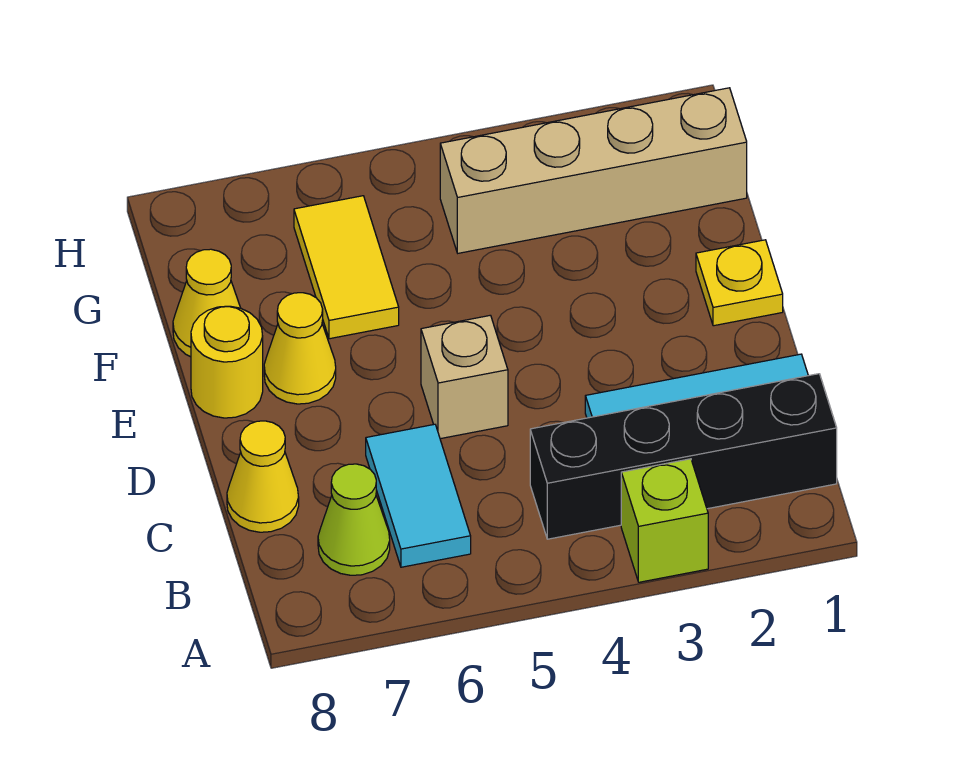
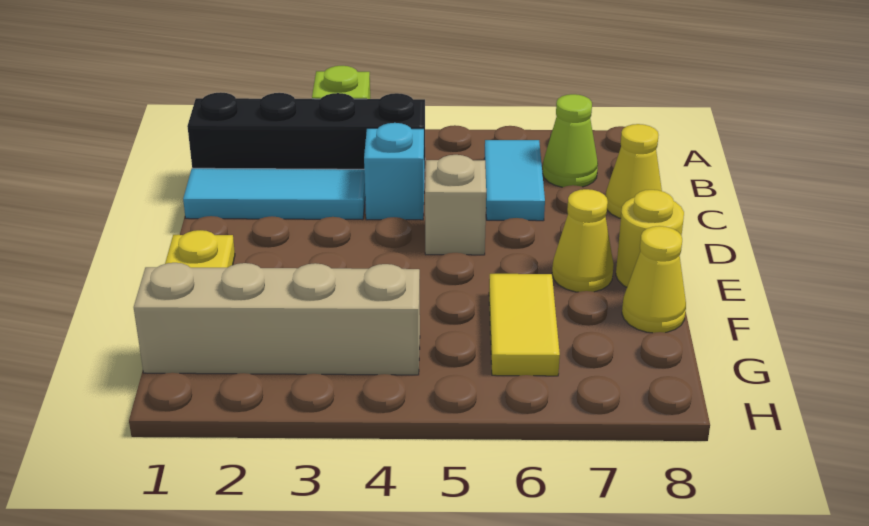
none -> cyan brick C4 level 1

